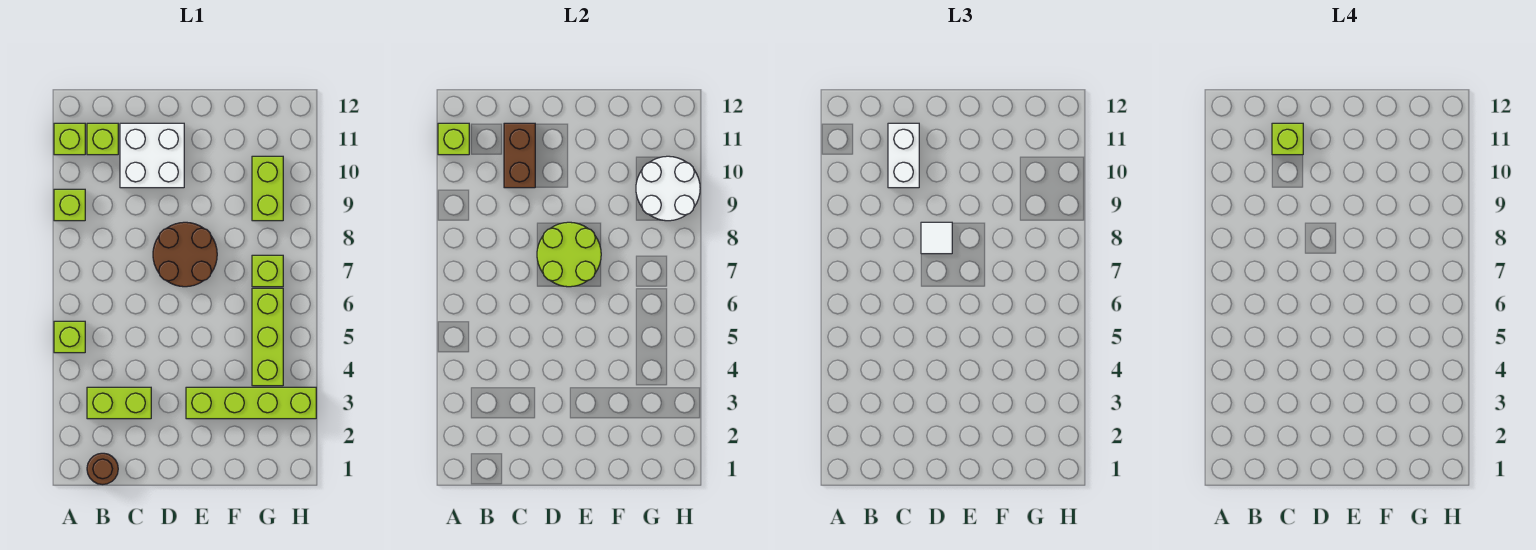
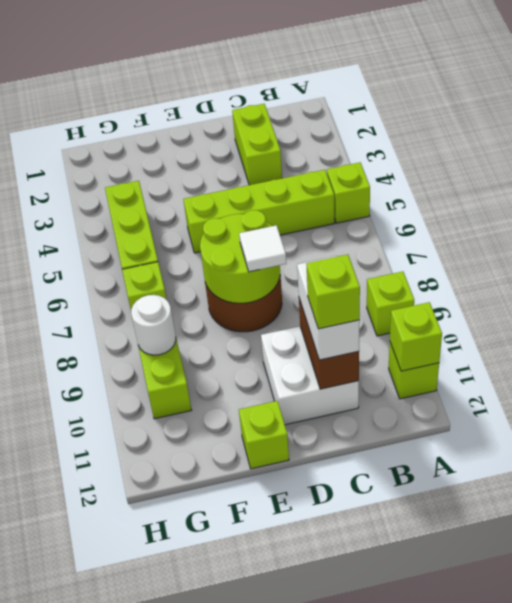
brown round brick B1 level 1 -> none
lime brick B3:C3 level 1 -> lime brick C2:C3 level 1
lime brick B11 level 1 -> lime brick E12 level 1
lime brick E3:H3 level 1 -> lime brick B5:E5 level 1
white round brick G9:H10 level 2 -> white round brick G9 level 2

